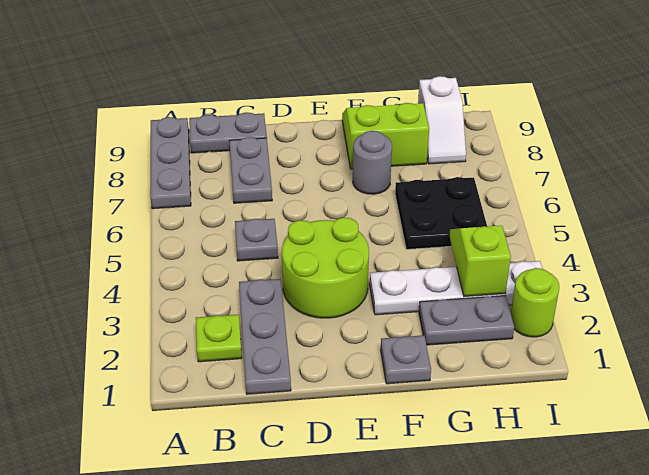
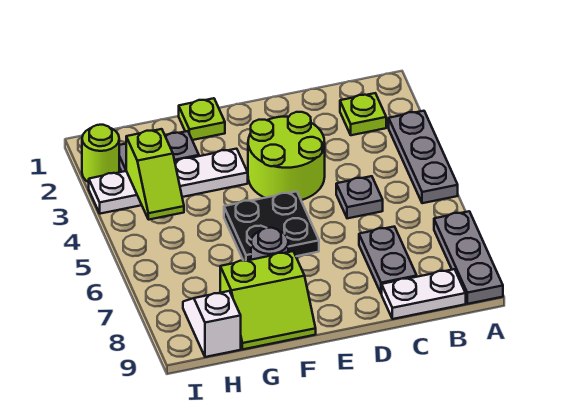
grey plate B9:C9 level 1 -> white plate B9:C9 level 1
grey plate C1:C3 level 1 -> grey plate A3:A5 level 1
grey plate F1 level 1 -> lime plate F1 level 1
black plate G5:H6 level 1 -> black plate E5:F6 level 1

